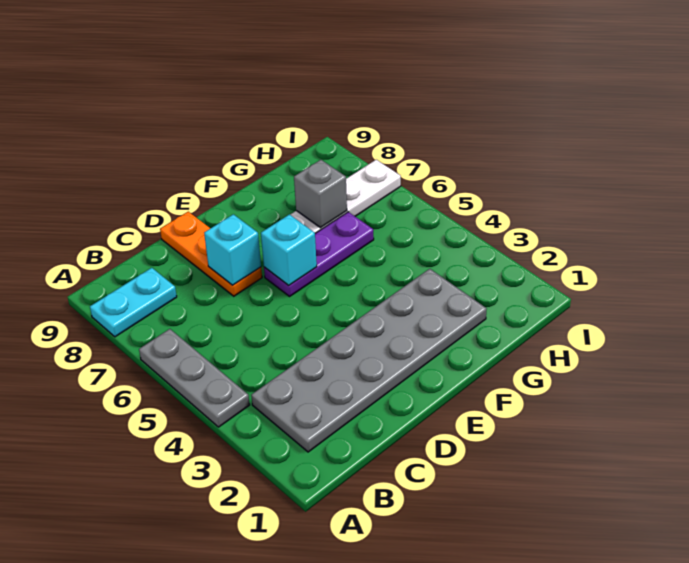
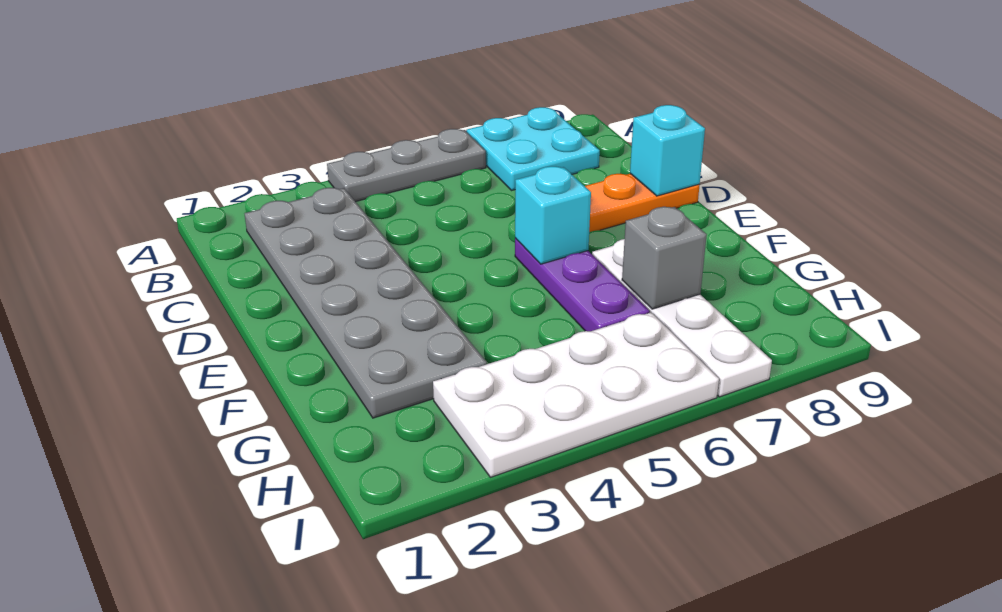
cyan plate A8:B8 level 1 -> cyan plate A7:B8 level 1
cyan brick D7 level 2 -> cyan brick D9 level 2
none -> white plate H3:I6 level 1

